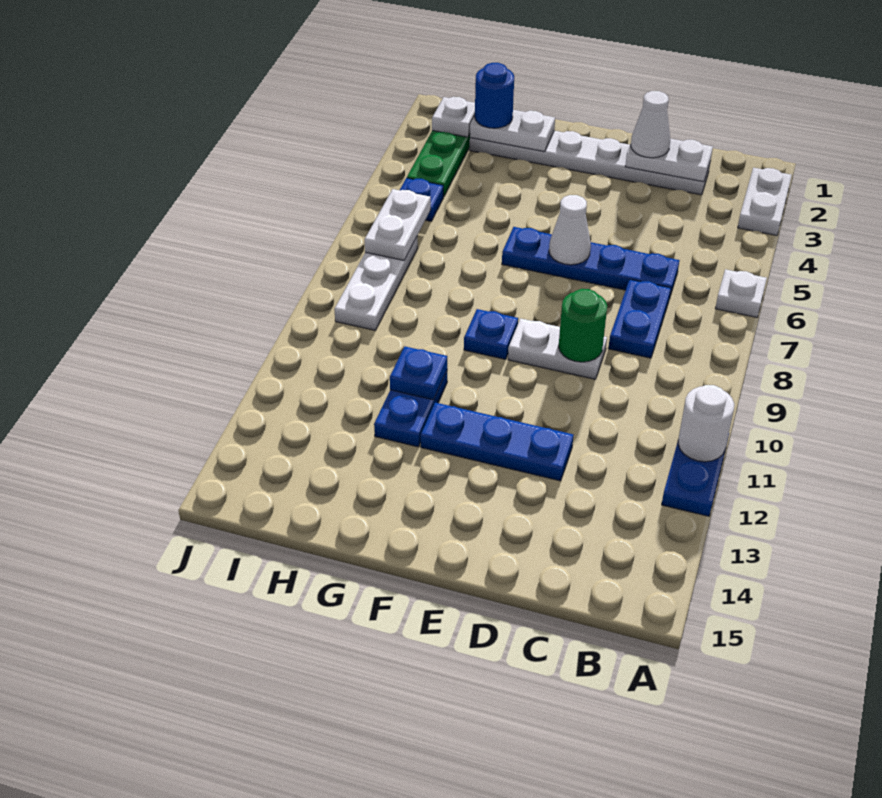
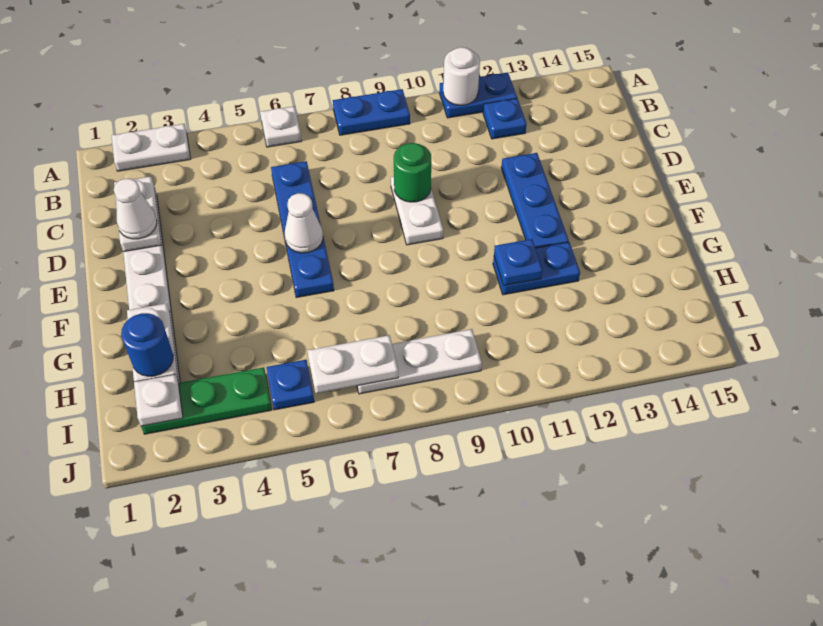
blue plate C7:C8 level 1 -> blue plate A8:A9 level 1
blue plate F9 level 1 -> blue plate B12 level 1

